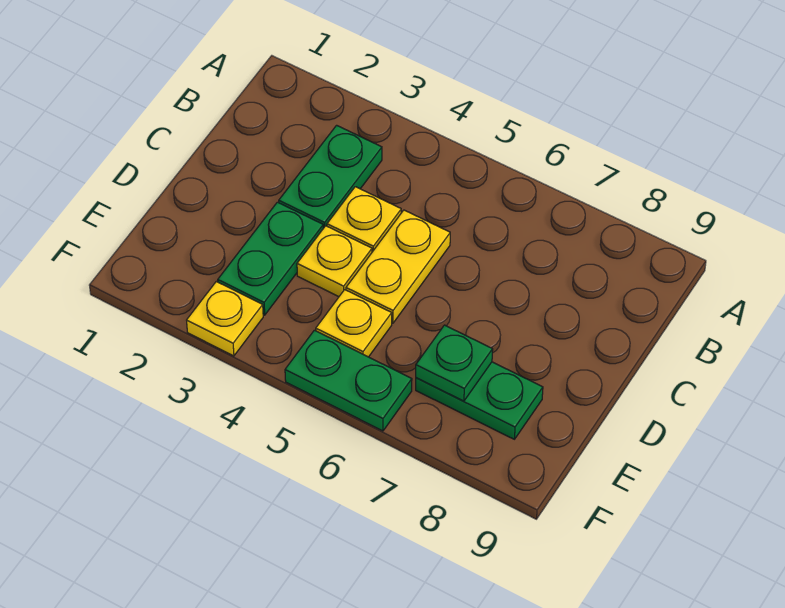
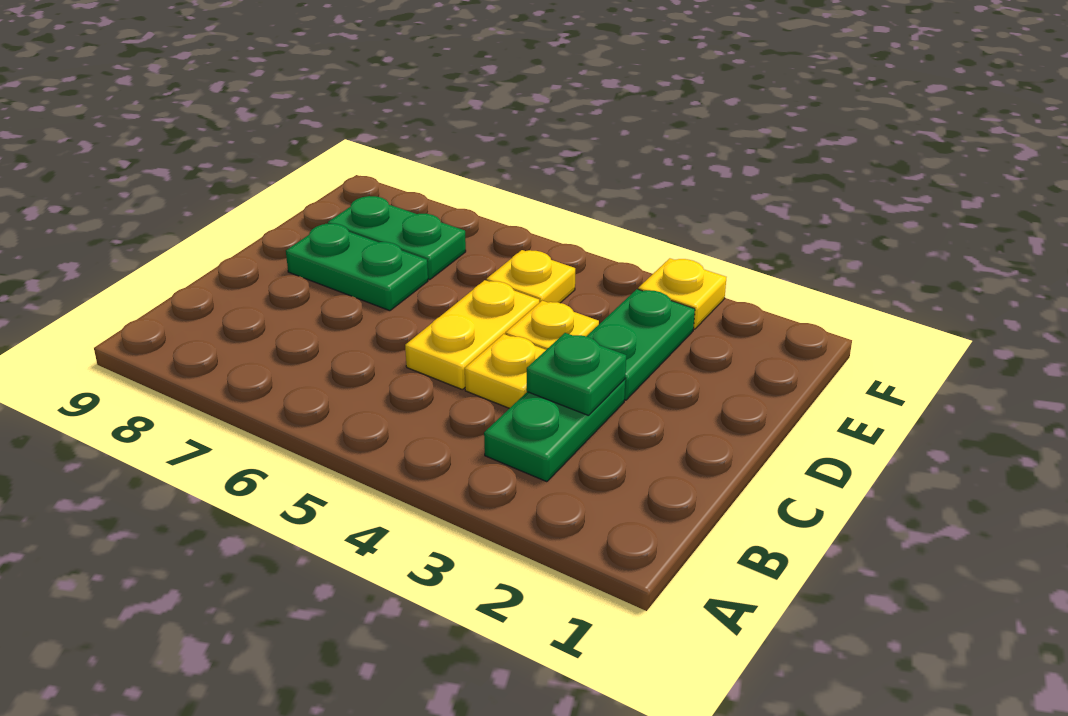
green plate E7 level 2 -> green plate C3 level 2
green plate F5:F6 level 1 -> green plate D7:D8 level 1

